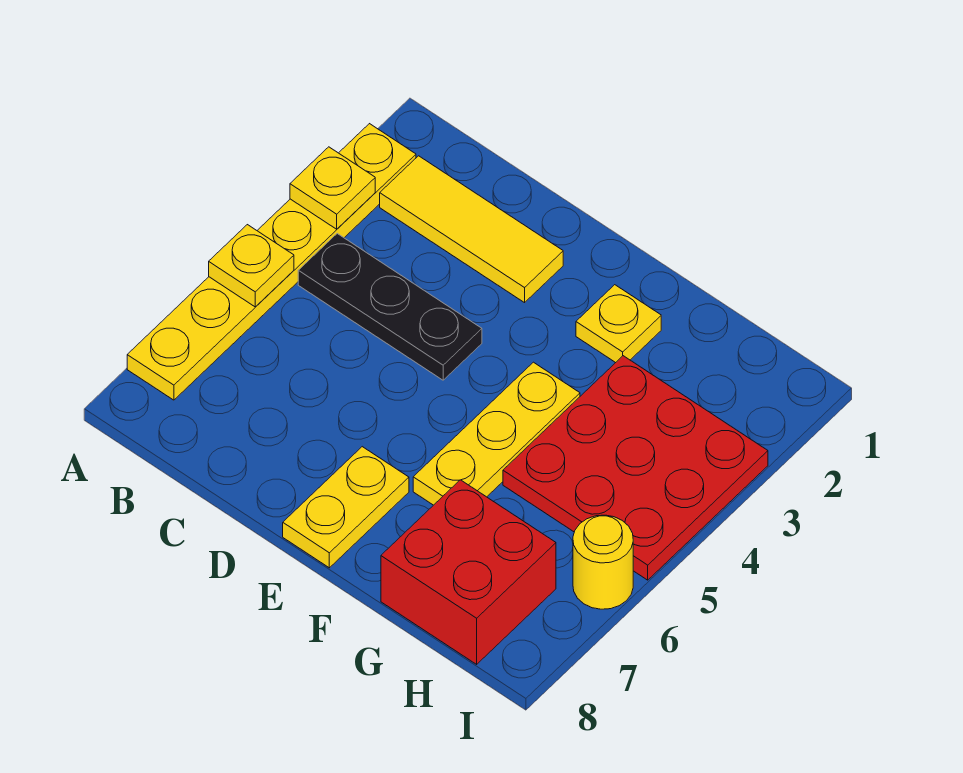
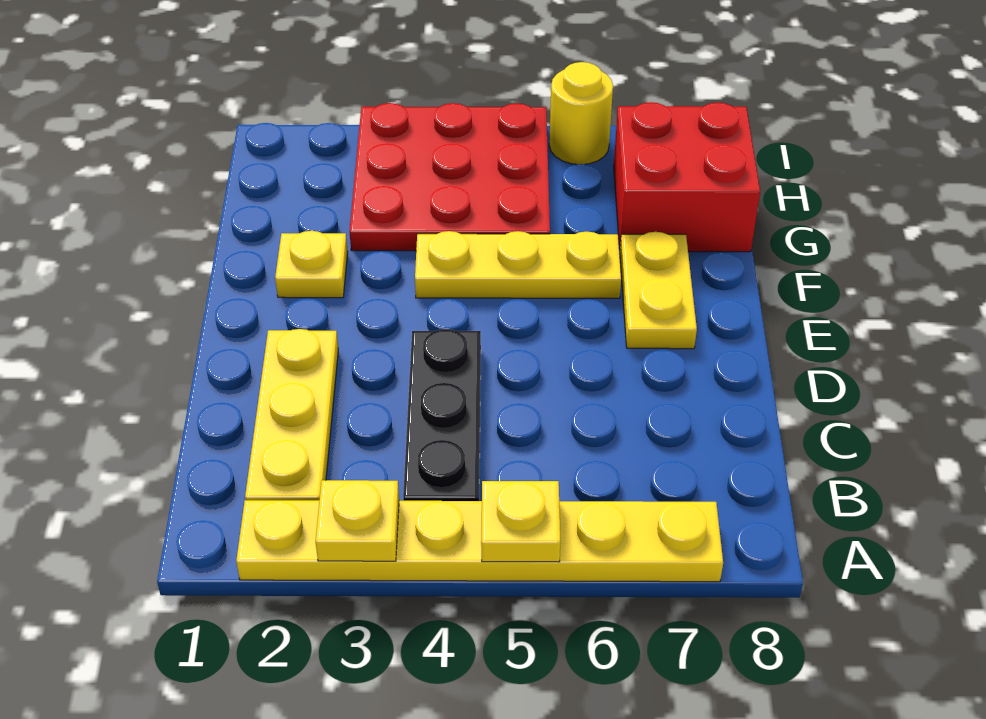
yellow tile B2:D2 level 1 -> yellow plate B2:D2 level 1
yellow plate E7:E8 level 1 -> yellow plate E7:F7 level 1

